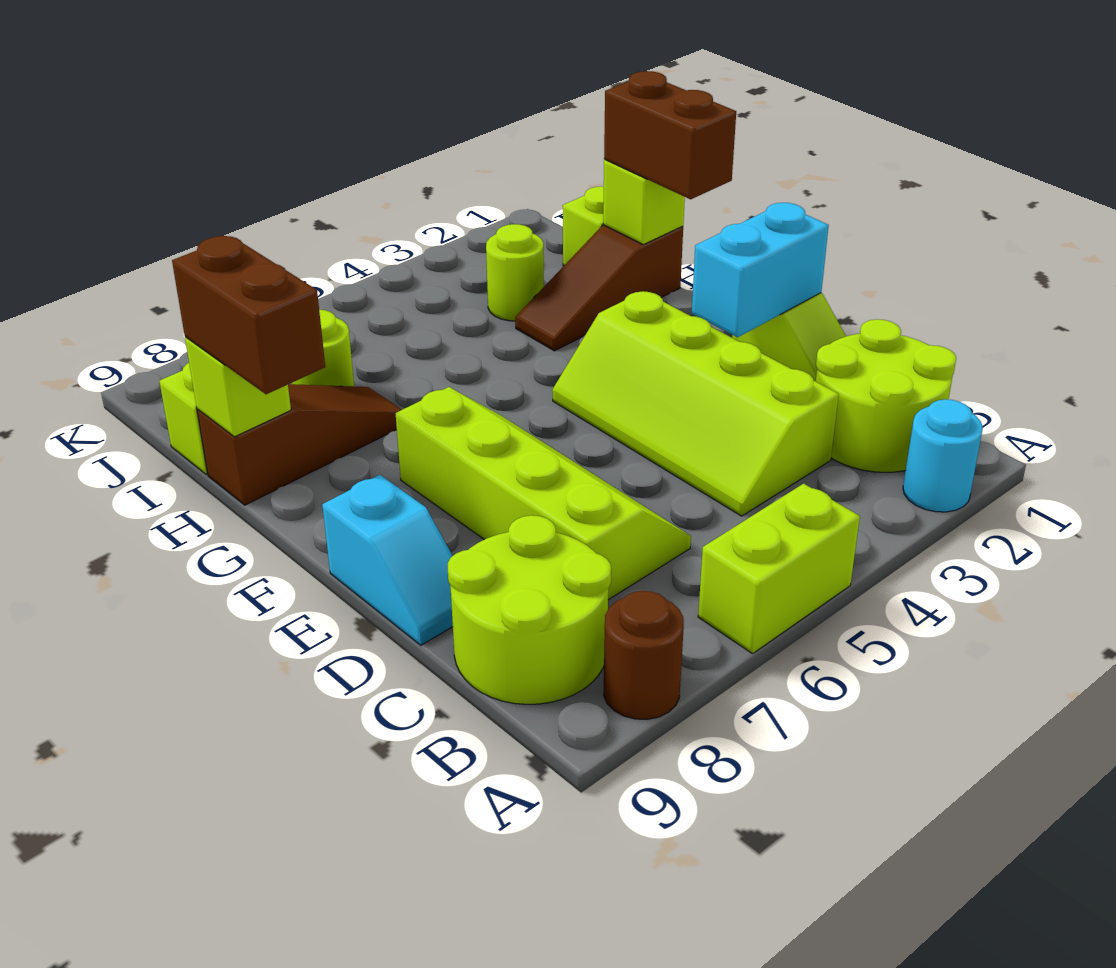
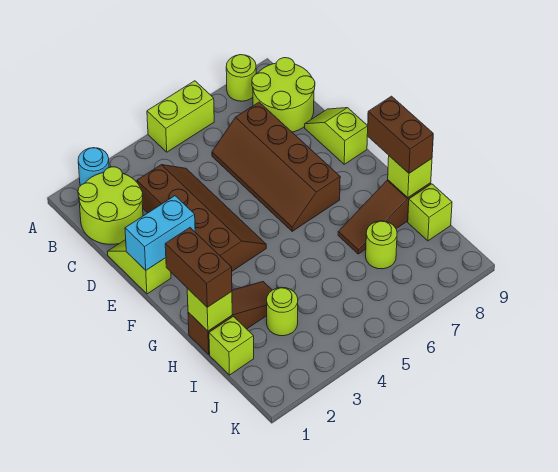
brown round brick A8 level 1 -> lime round brick A8 level 1
lime slope C3:F4 level 1 top 3 -> brown slope C3:F4 level 1 top 3
lime slope C6:F7 level 1 top 7 -> brown slope C6:F7 level 1 top 7
cyan slope D9:E9 level 1 top E -> lime slope D9:E9 level 1 top E

